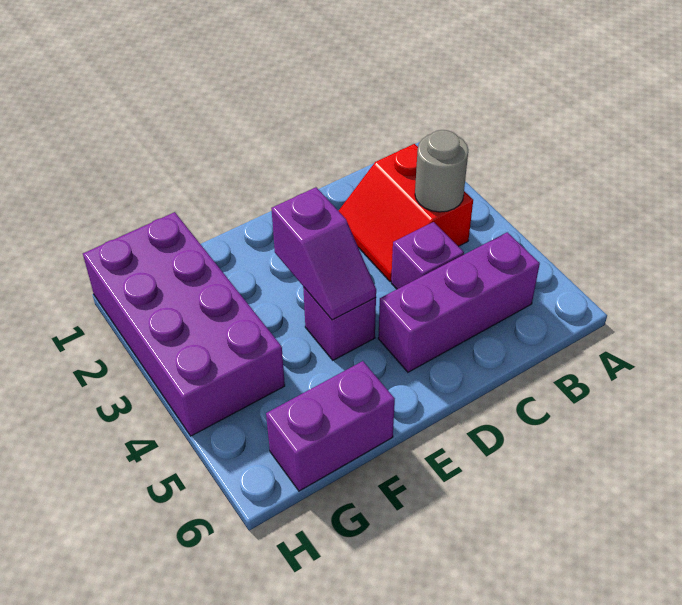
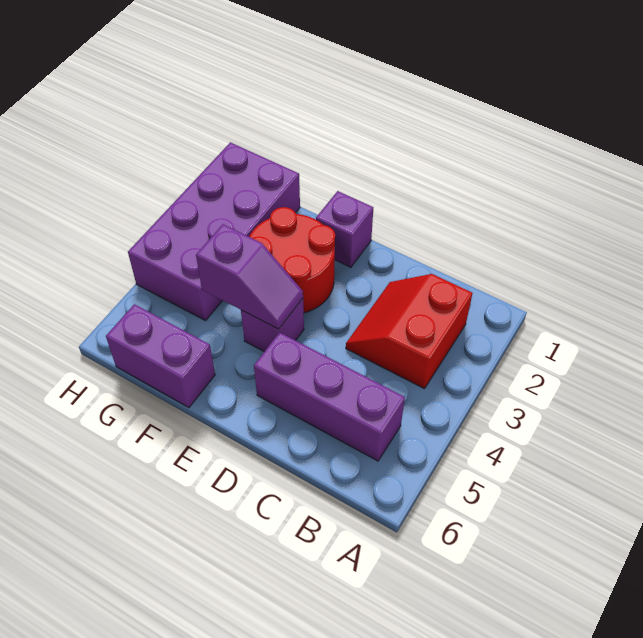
grey round brick B3 level 2 -> none
purple brick C4 level 1 -> purple brick E1 level 1
none -> red round brick E2:F3 level 1
purple slope E3:E4 level 2 top 3 -> purple slope E4:F4 level 2 top F

